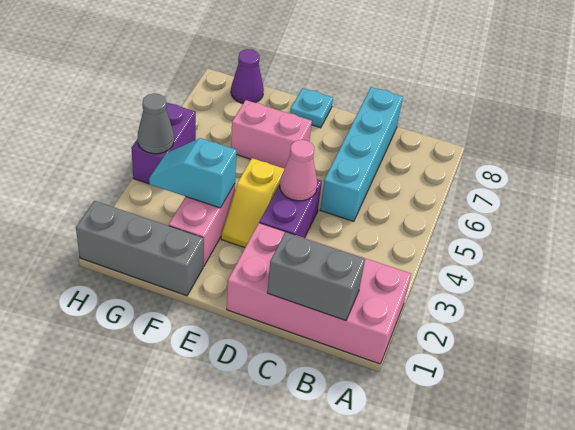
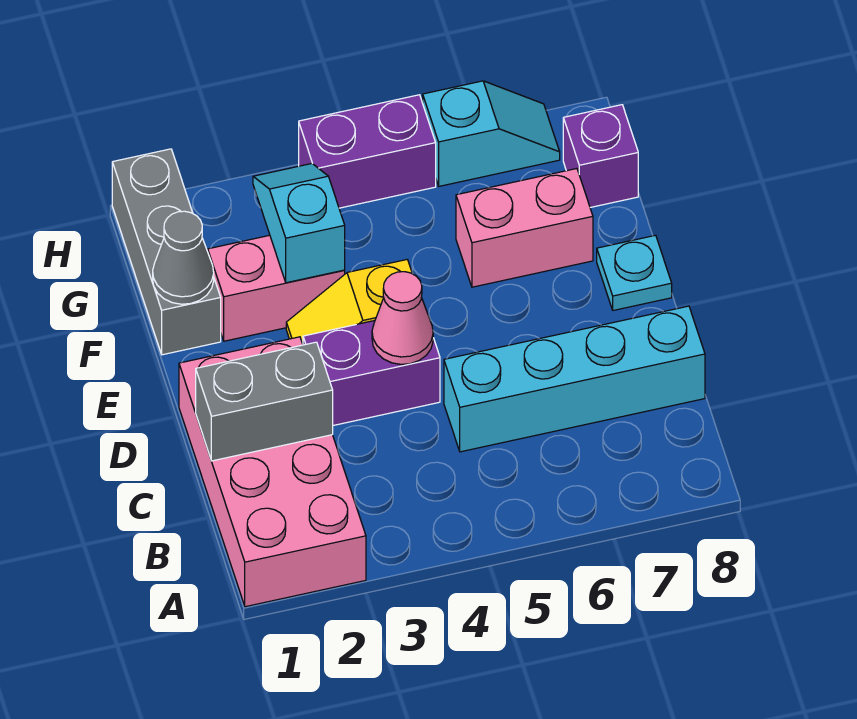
grey brick B1:C1 level 2 -> grey brick C1:C2 level 2
pink brick E6:F6 level 1 -> pink brick F6:F7 level 1
purple cone G8 level 1 -> purple brick G8 level 1
grey cone H4 level 2 -> grey cone F1 level 2
none -> cyan slope H6:H7 level 1 top 6

